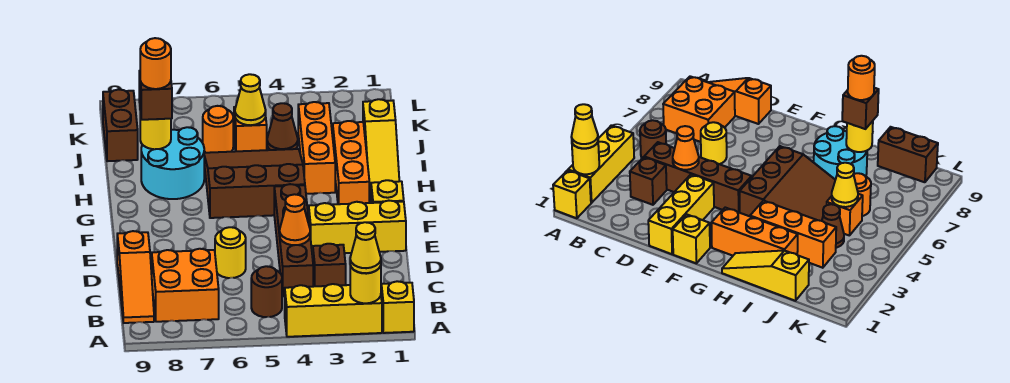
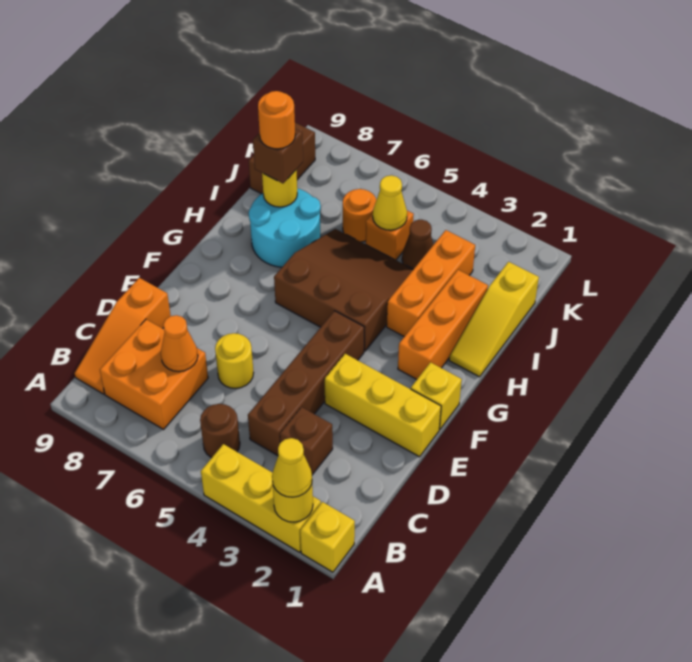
orange cone D4 level 2 -> orange cone C7 level 2

